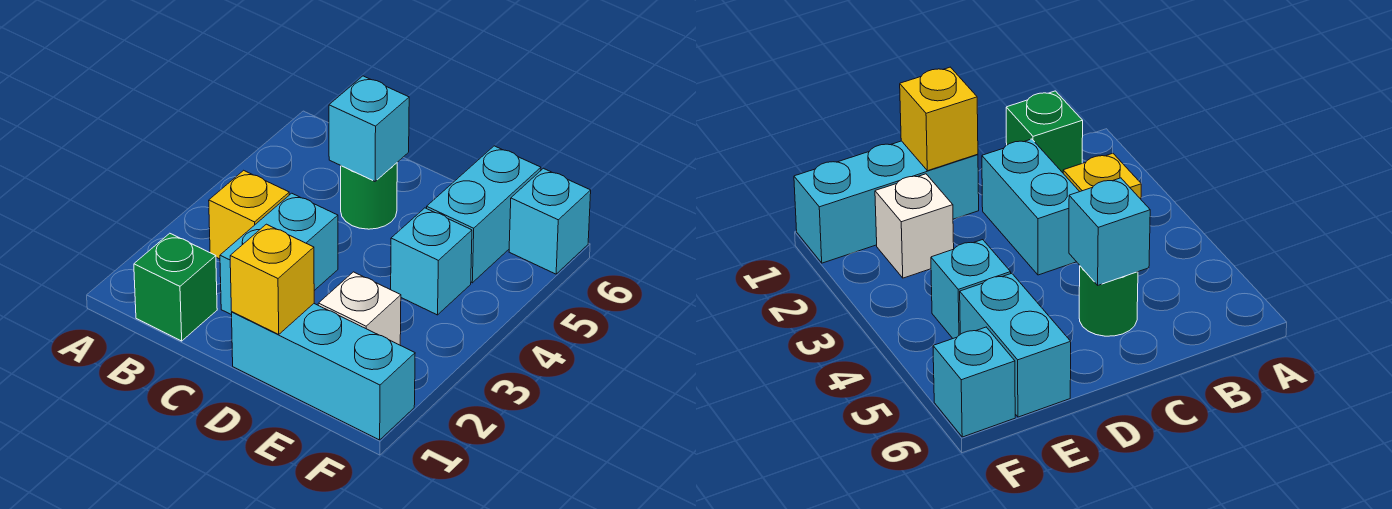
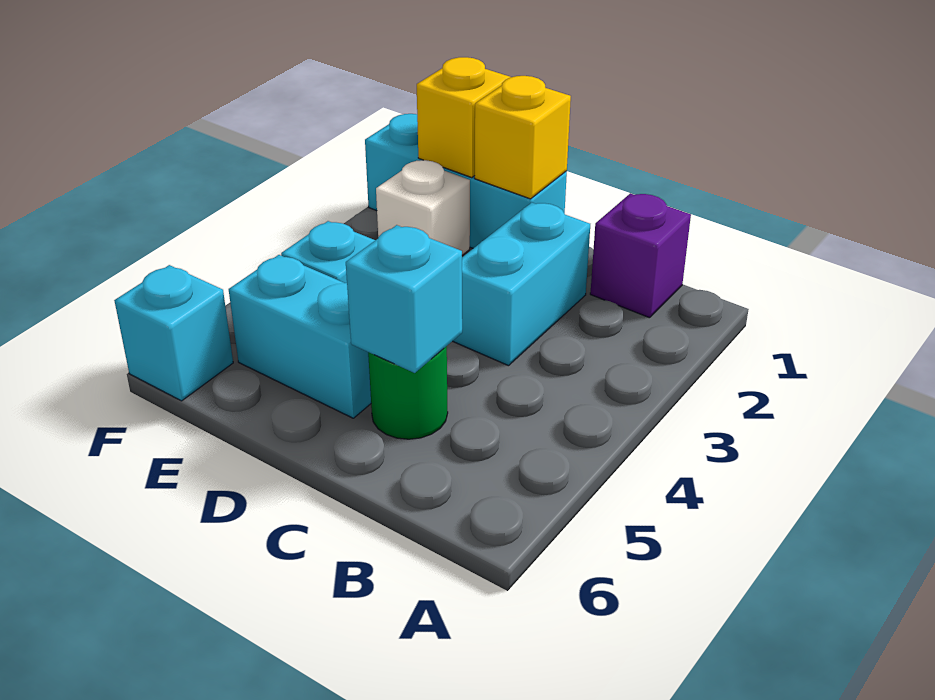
green brick B1 level 1 -> purple brick B1 level 1
yellow brick B3 level 1 -> yellow brick E1 level 2
cyan brick E5:E6 level 1 -> cyan brick D5:E5 level 1

